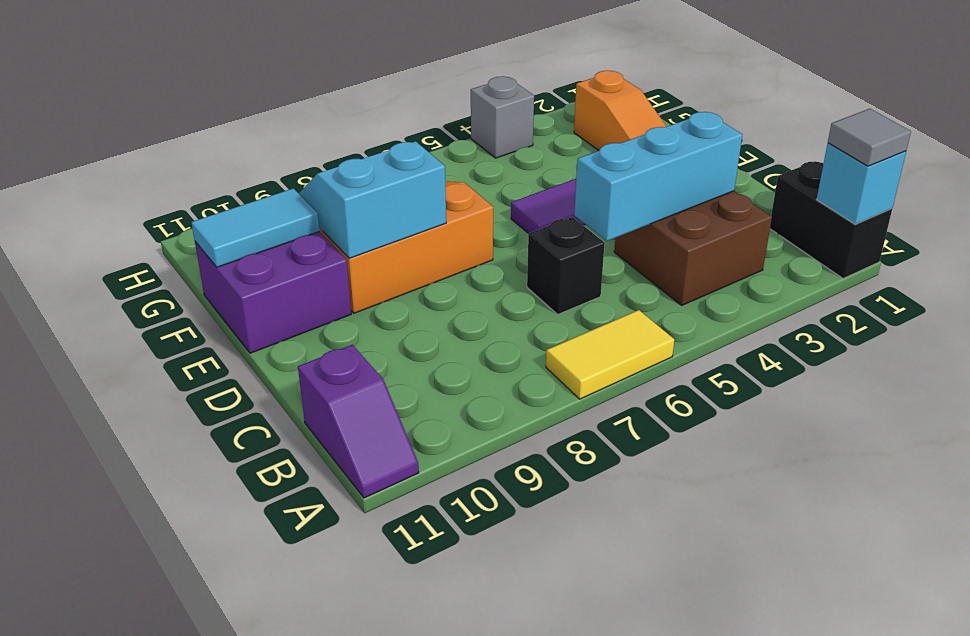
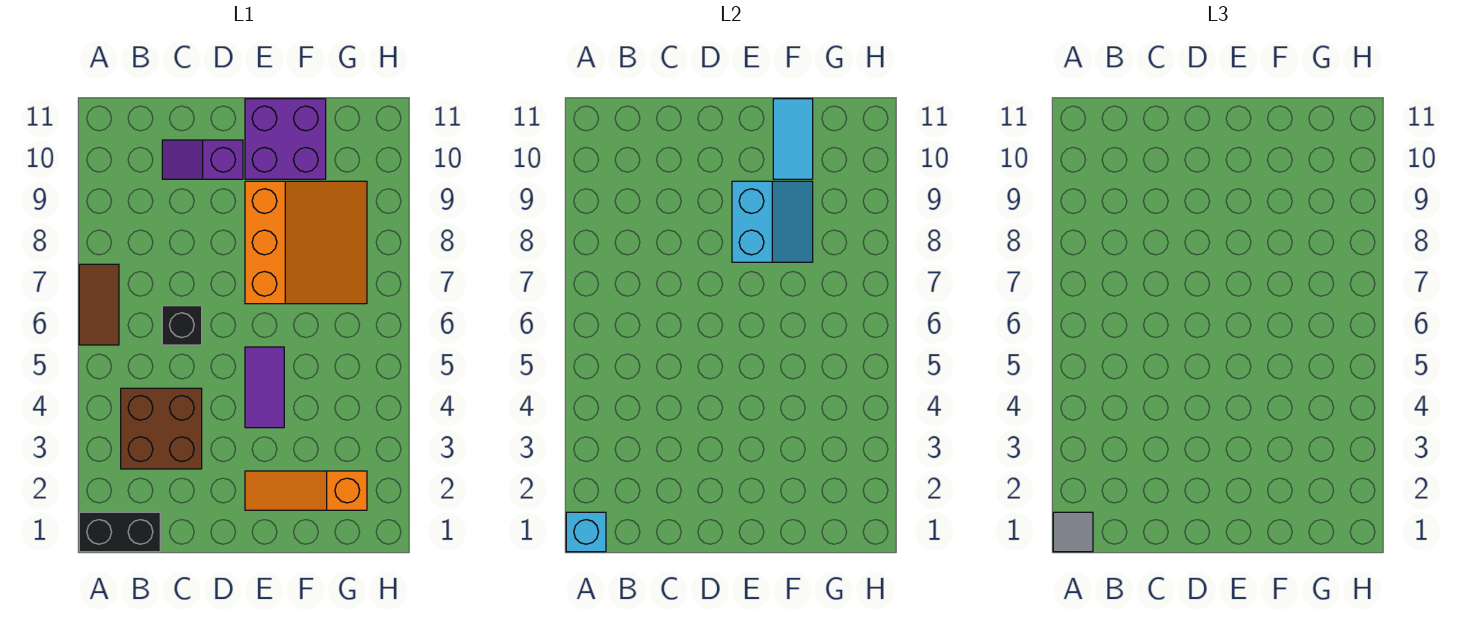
yellow tile A6:A7 level 1 -> brown tile A6:A7 level 1
purple slope A11:B11 level 1 top B -> purple slope C10:D10 level 1 top D
cyan brick C3:C5 level 2 -> none
grey brick H4 level 1 -> none

